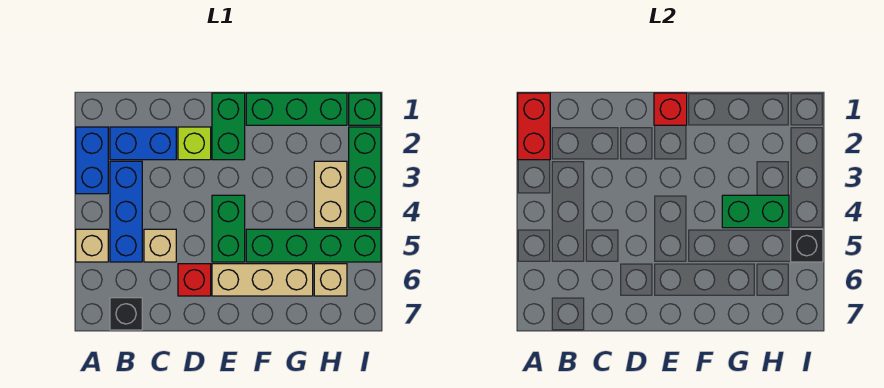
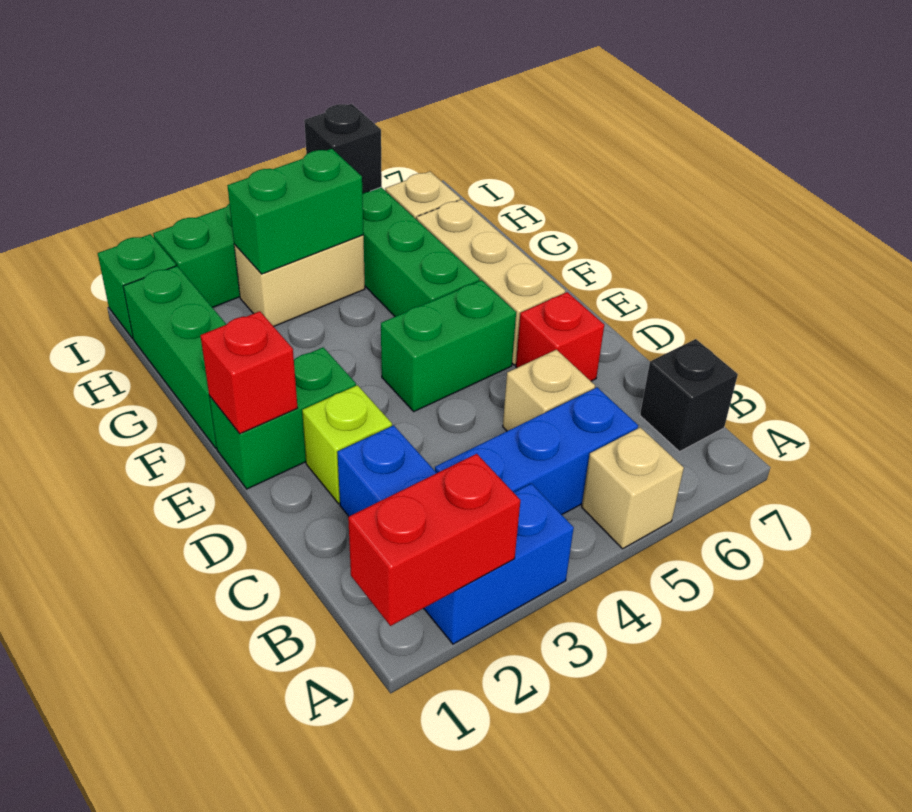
green brick G4:H4 level 2 -> green brick H3:H4 level 2

